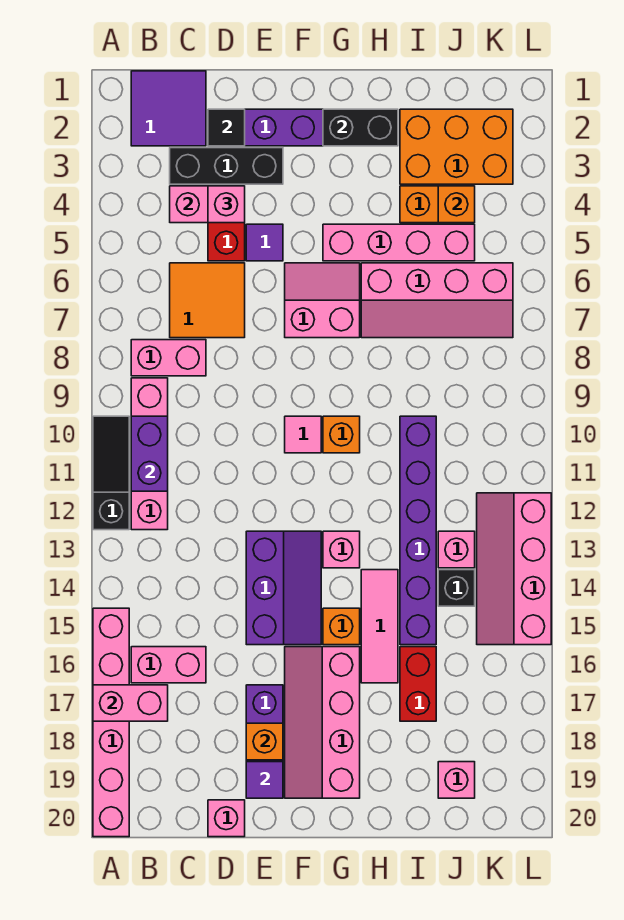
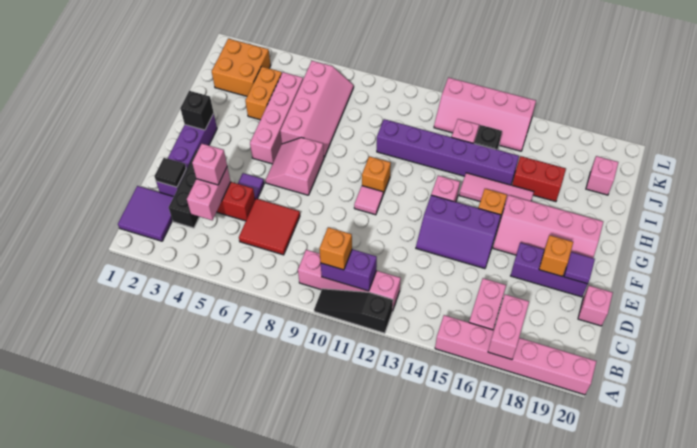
pink brick B8:C8 level 1 -> none
orange tile C6:D7 level 1 -> red tile C6:D7 level 1
purple slope E13:F15 level 1 top E -> purple slope E13:F15 level 1 top F
black brick G2:H2 level 2 -> black brick G2 level 2
orange brick I2:K3 level 1 -> orange brick J2:K3 level 1
orange brick J4 level 2 -> orange brick B10 level 3

